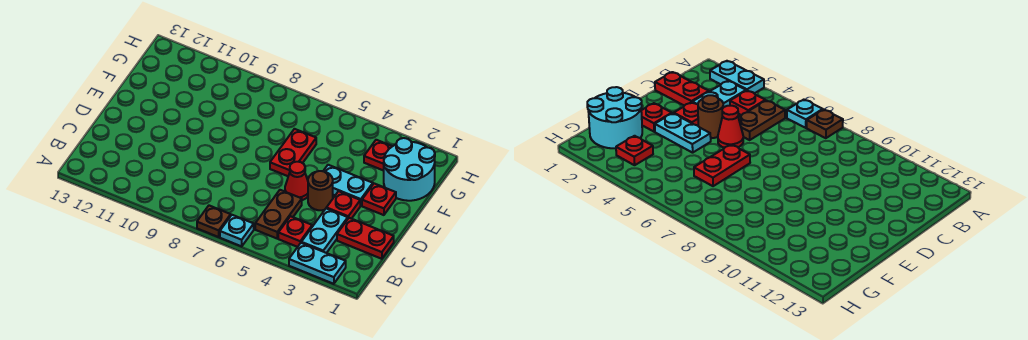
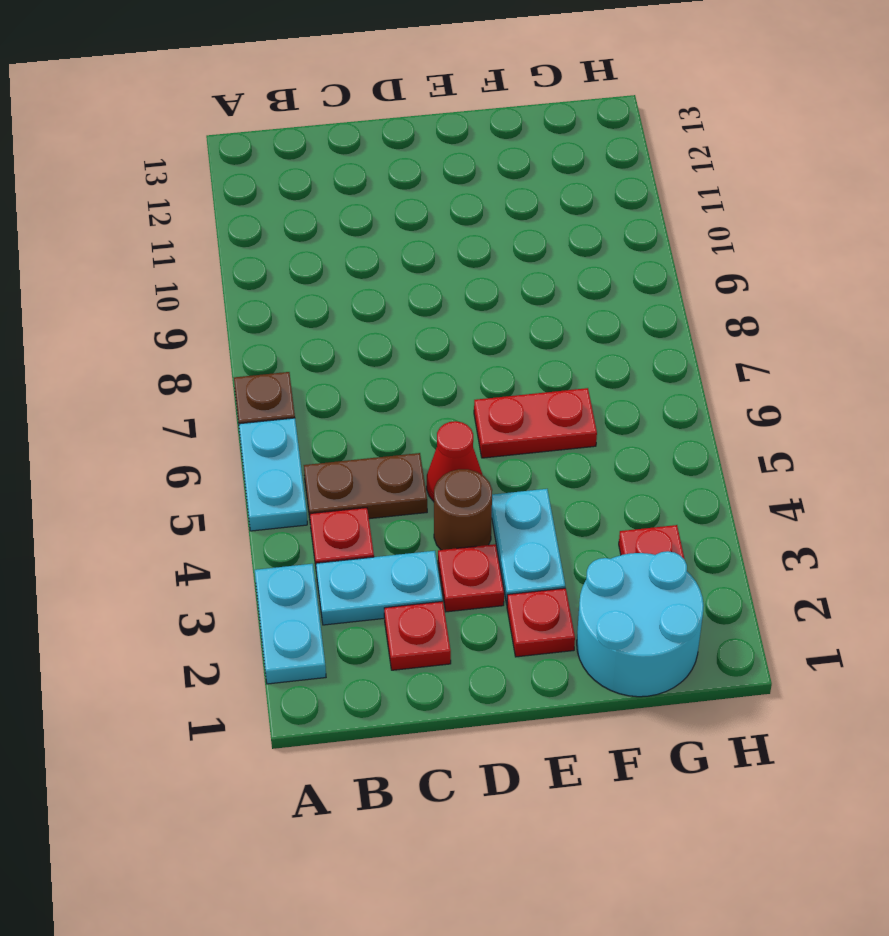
cyan plate A6 level 1 -> cyan plate A5:A6 level 1
red plate C1:C2 level 1 -> red plate C2 level 1

